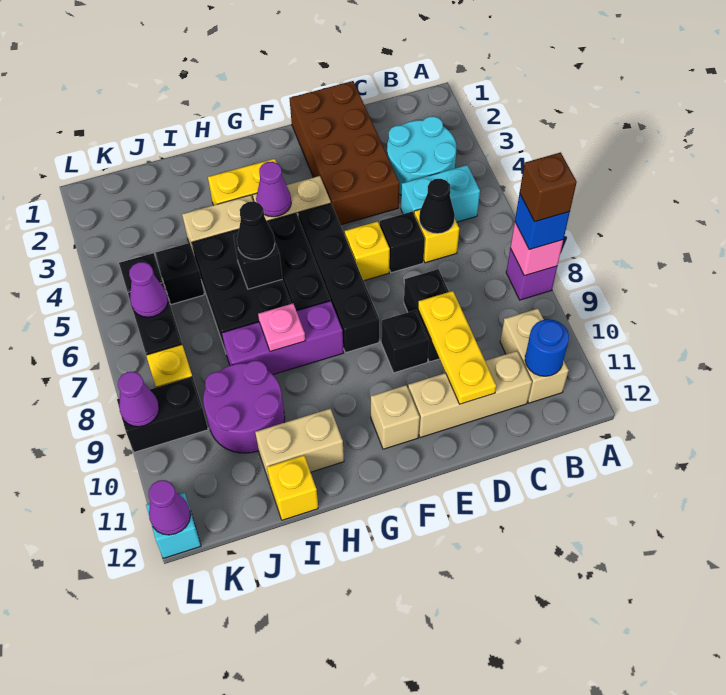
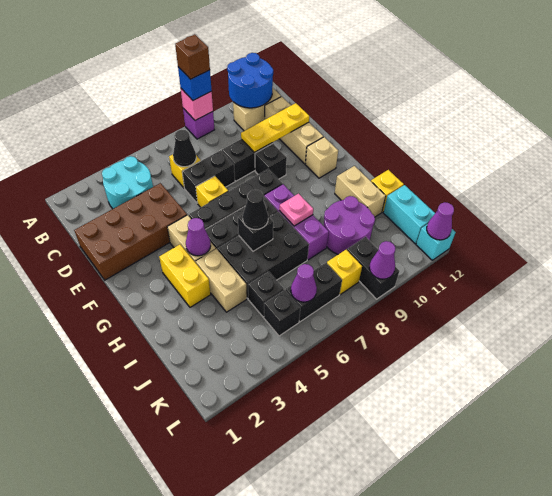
cyan brick B5:C5 level 1 -> cyan brick J12:K12 level 1
blue round brick B11 level 2 -> blue round brick A10:B11 level 2
black brick D6 level 1 -> black brick D6:D7 level 1

